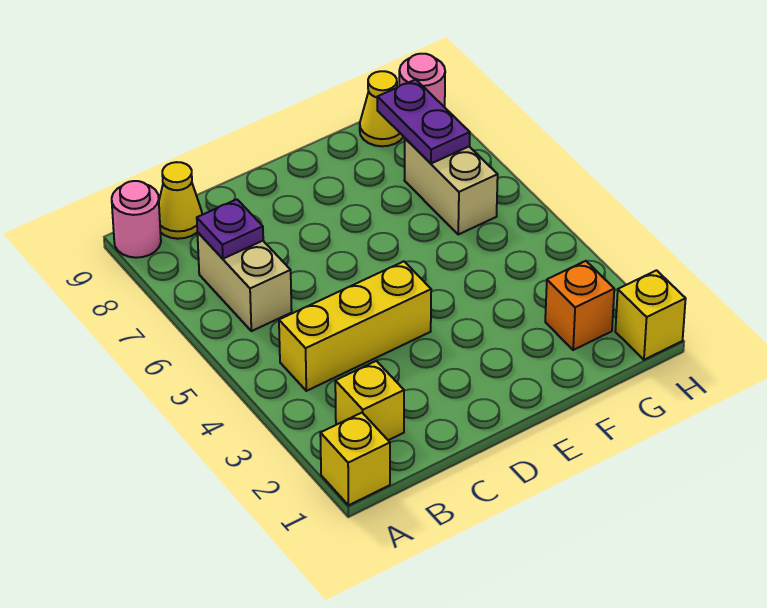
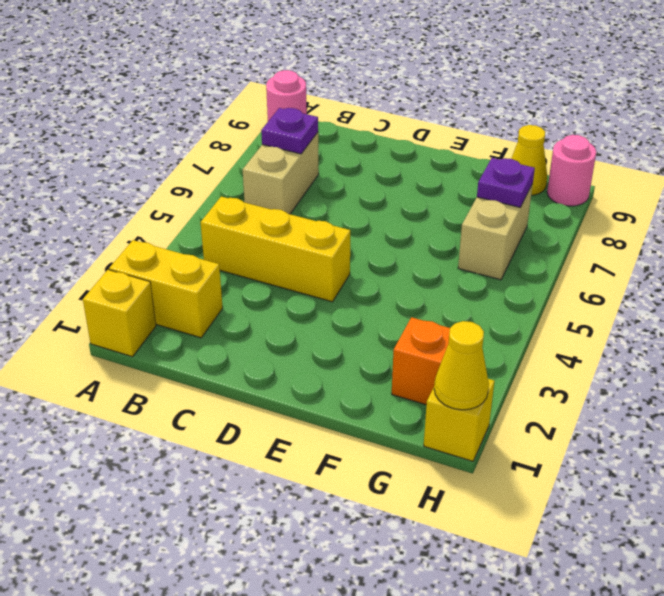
yellow brick B2 level 1 -> yellow brick A2:B2 level 1
yellow cone B9 level 1 -> yellow cone H1 level 2
purple plate G7:G8 level 2 -> purple plate G7 level 2

